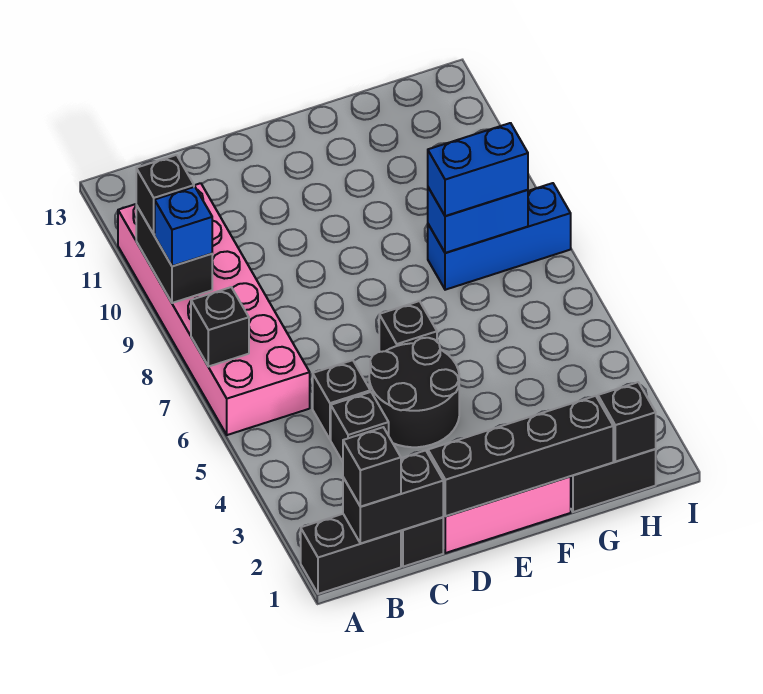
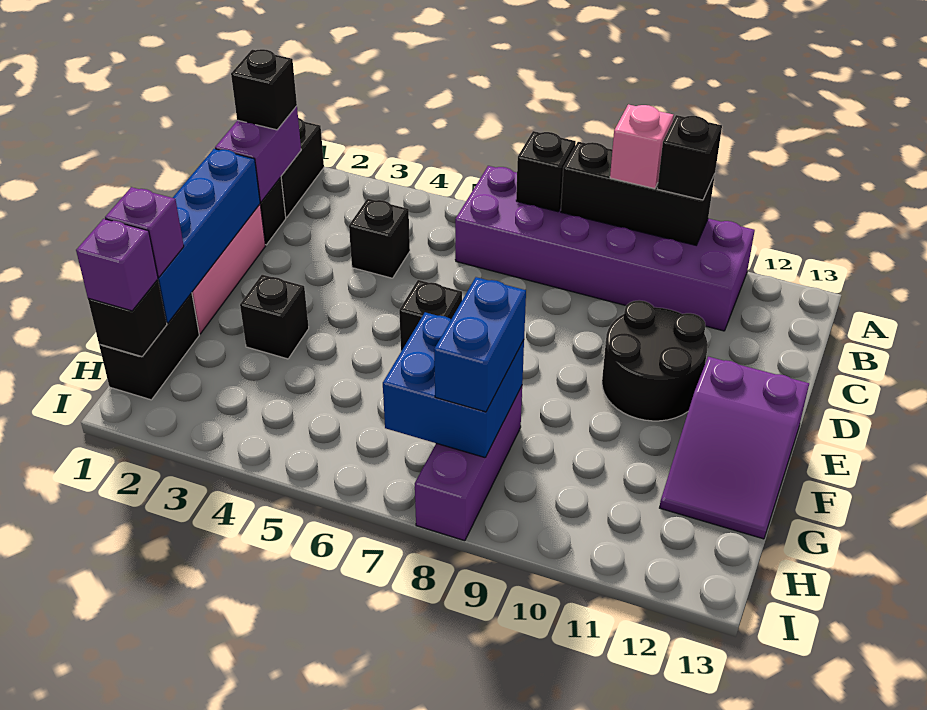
pink brick A6:B11 level 1 -> purple brick A6:B11 level 1
black brick A9:A10 level 2 -> black brick A8:A10 level 2
blue brick A9 level 3 -> pink brick A9 level 3
black brick B1:C1 level 2 -> purple brick B1:C1 level 2
black brick C5 level 1 -> black brick F3 level 1
black brick D1:G1 level 2 -> blue brick D1:G1 level 2
black round brick D4:E5 level 1 -> black round brick D10:E11 level 1
none -> purple slope E12:G13 level 1 top E
none -> purple brick G1 level 3
blue brick G8:I8 level 1 -> purple brick G8:I8 level 1
blue brick G8:H8 level 2 -> blue brick G7:H8 level 2
none -> purple brick H1 level 3

